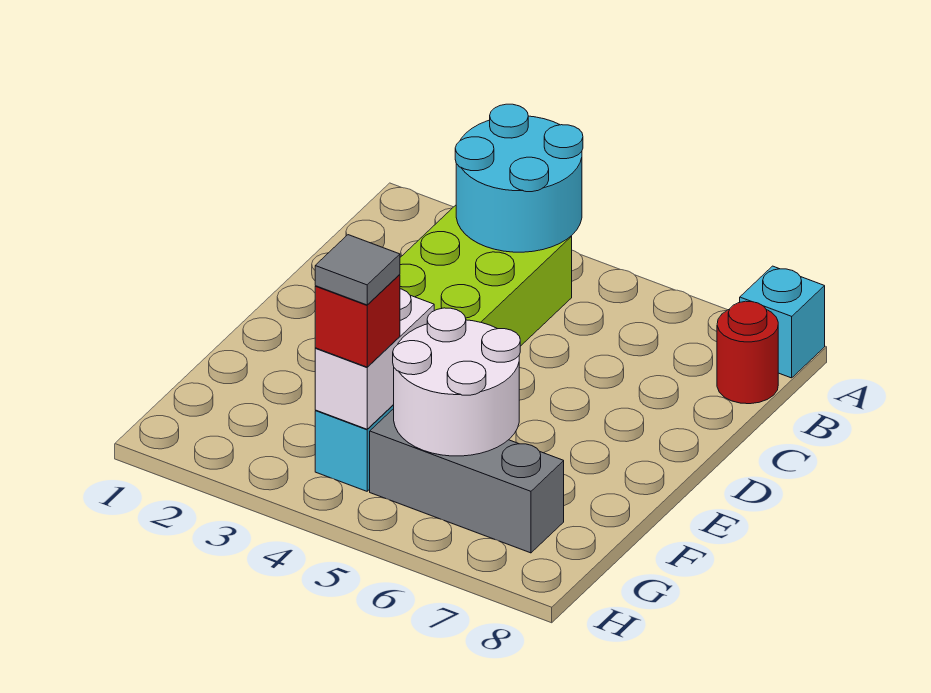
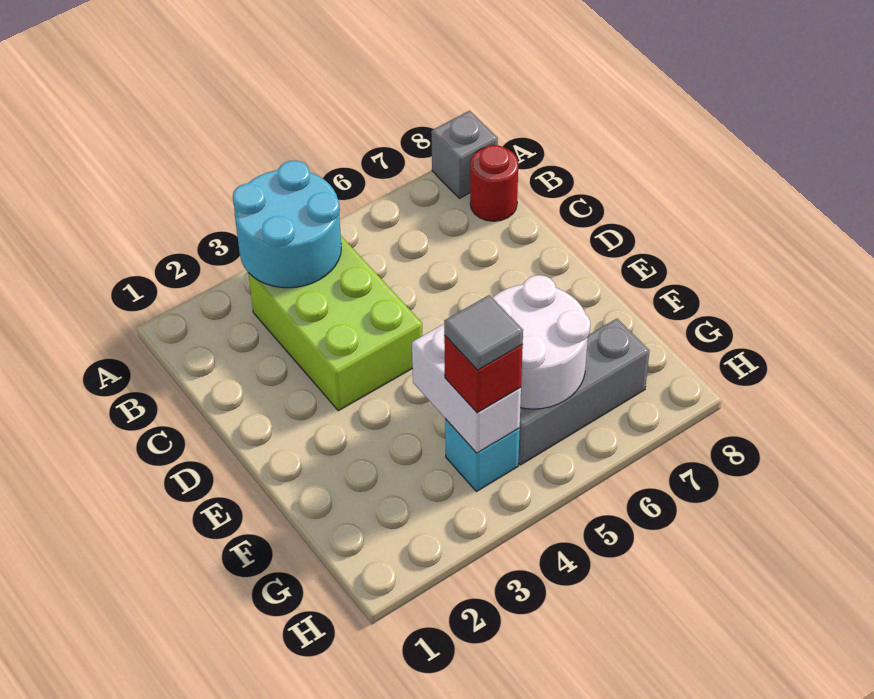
cyan brick A8 level 1 -> grey brick A8 level 1

